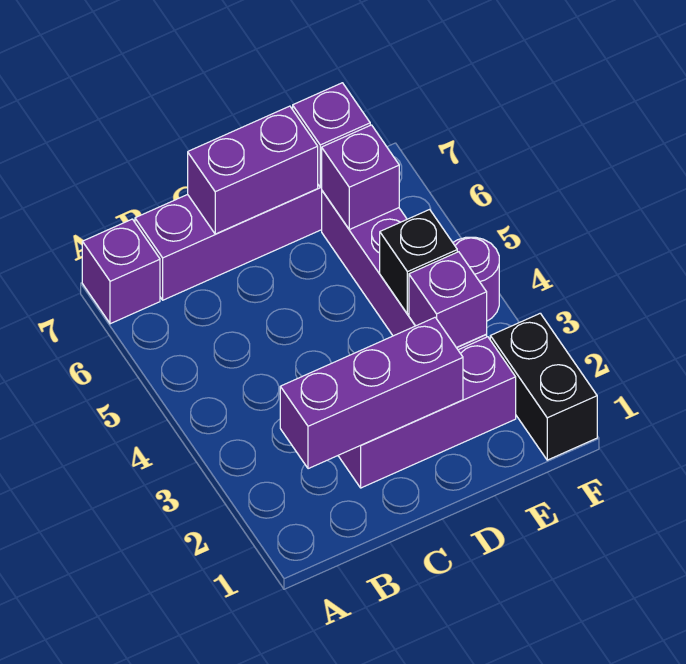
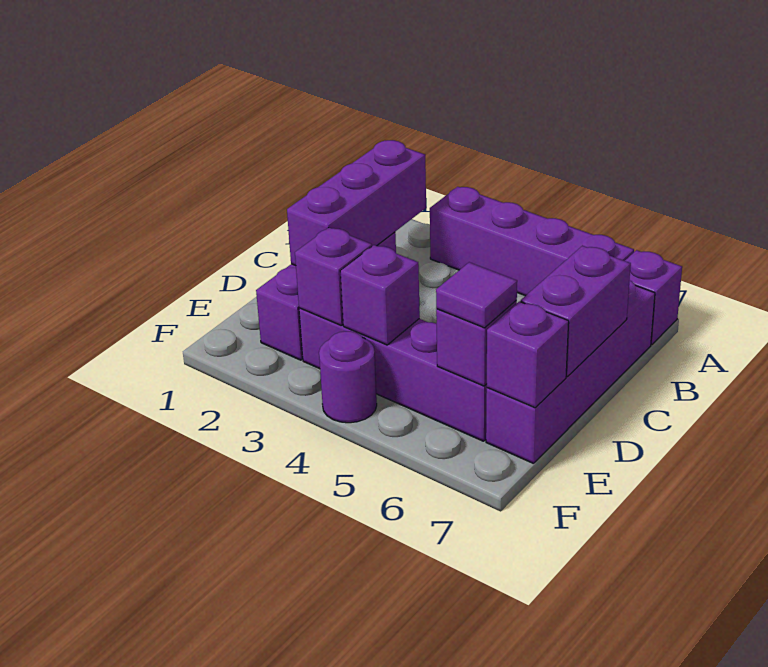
none -> purple brick A3:A6 level 1
black brick E4 level 2 -> purple brick E4 level 2
none -> purple tile E6 level 3
black brick F1:F2 level 1 -> none

